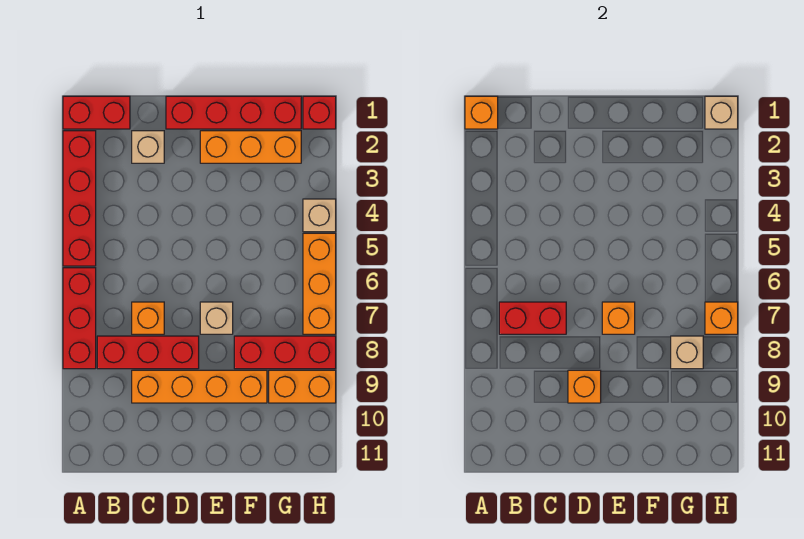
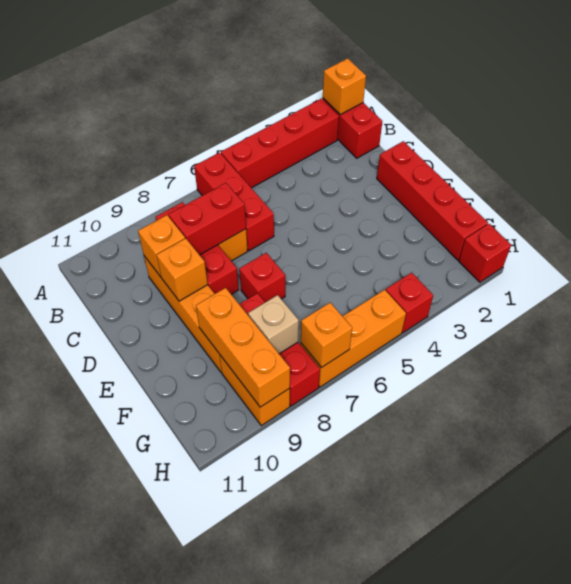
red brick A6:A8 level 1 -> red brick A6:C6 level 1
red brick B7:C7 level 2 -> red brick C7:C8 level 2
tan brick C2 level 1 -> none
orange brick E2:G2 level 1 -> orange brick F9:H9 level 2
tan brick E7 level 1 -> red brick E7 level 1
orange brick E7 level 2 -> orange brick C9 level 2
tan brick H1 level 2 -> none
tan brick H4 level 1 -> red brick H4 level 1

